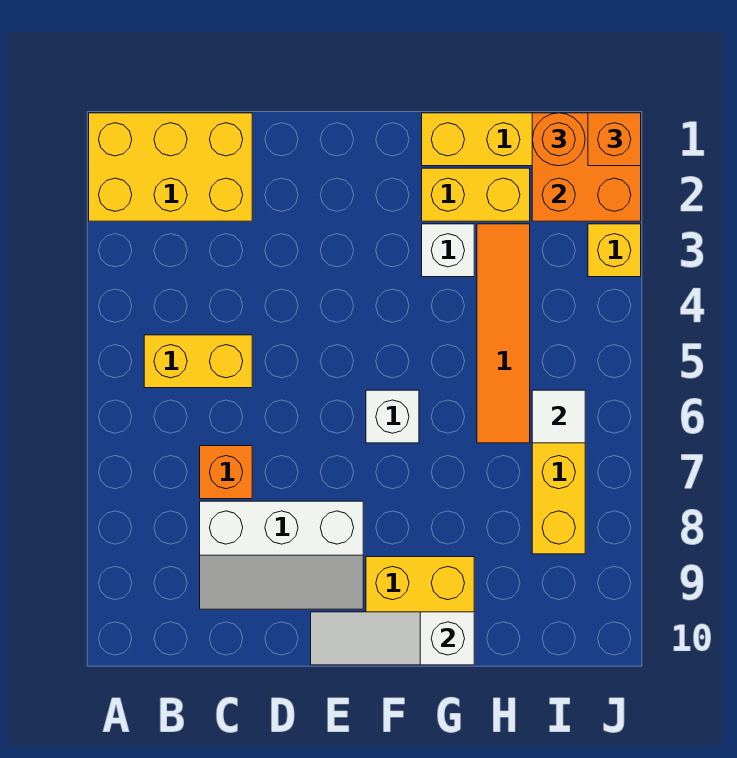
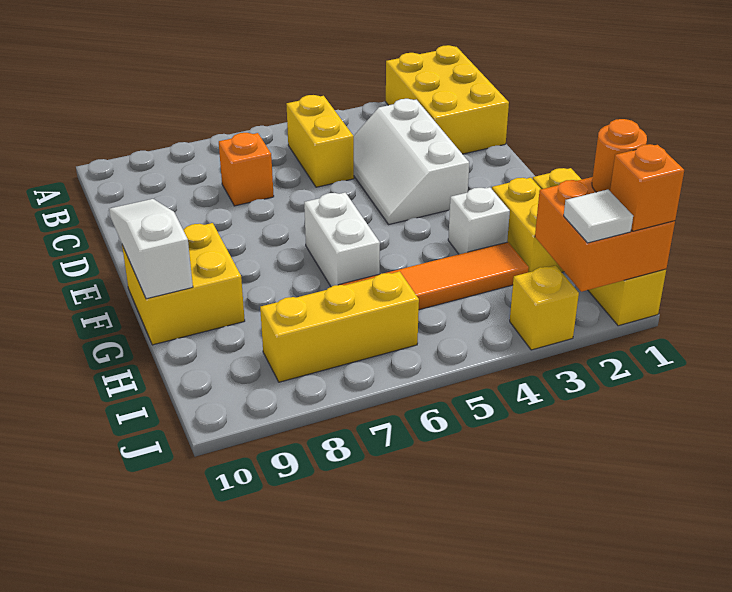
white slope C8:E9 level 1 top 8 -> white slope C3:E4 level 1 top 3
white brick F6 level 1 -> white brick F6:G6 level 1
white tile I6 level 2 -> white tile J2 level 3

